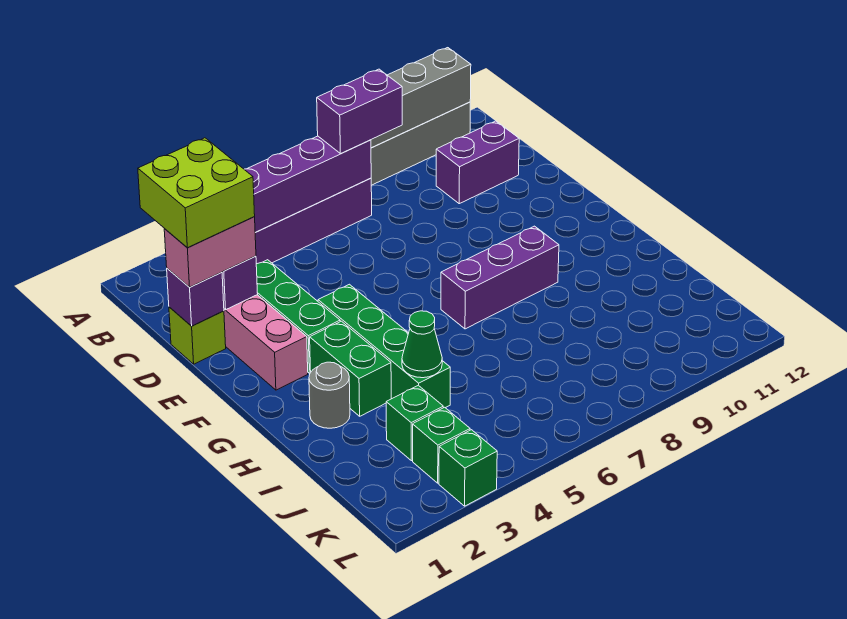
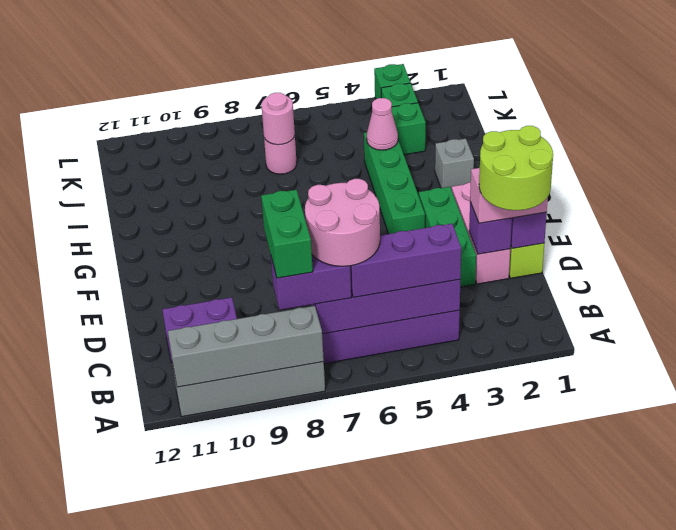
none -> pink round brick B6:C7 level 4
lime brick C1:D2 level 4 -> lime round brick C1:D2 level 4
green brick G3:H3 level 1 -> green brick B8:C8 level 4
purple brick G7:G9 level 1 -> purple brick B4:B6 level 3
grey round brick H2 level 1 -> grey brick H2 level 1
green cone I4 level 2 -> pink cone I4 level 2
none -> pink round brick J7 level 1
none -> pink round brick J7 level 2

